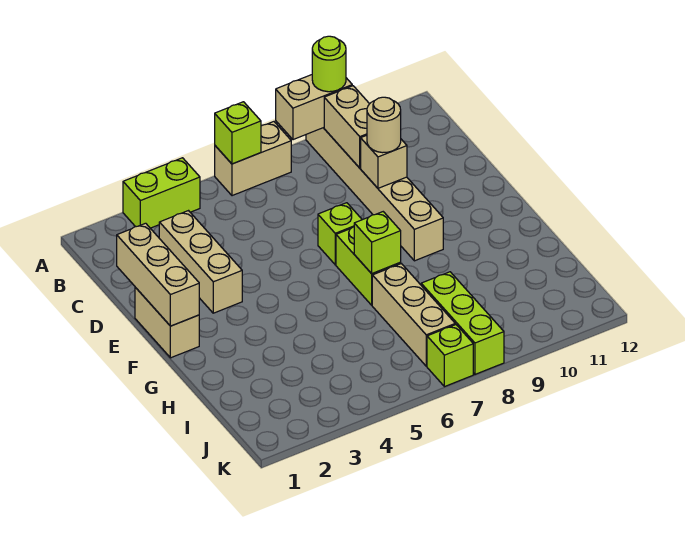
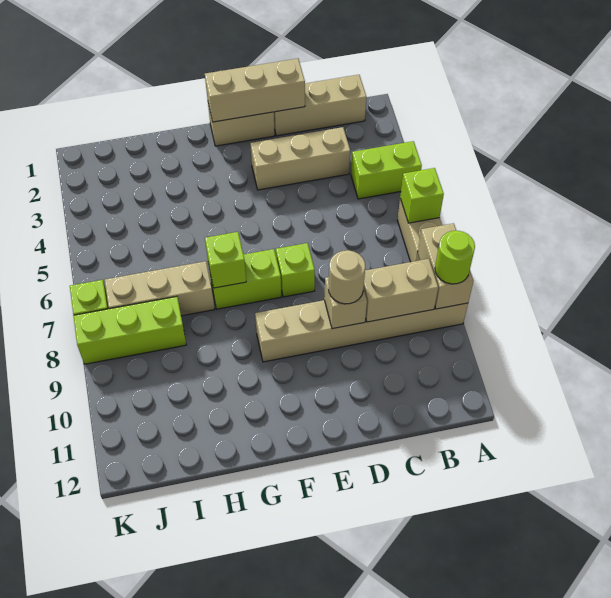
lime brick A3:A4 level 1 -> lime brick A4:B4 level 1
none -> tan brick B1:D1 level 1

